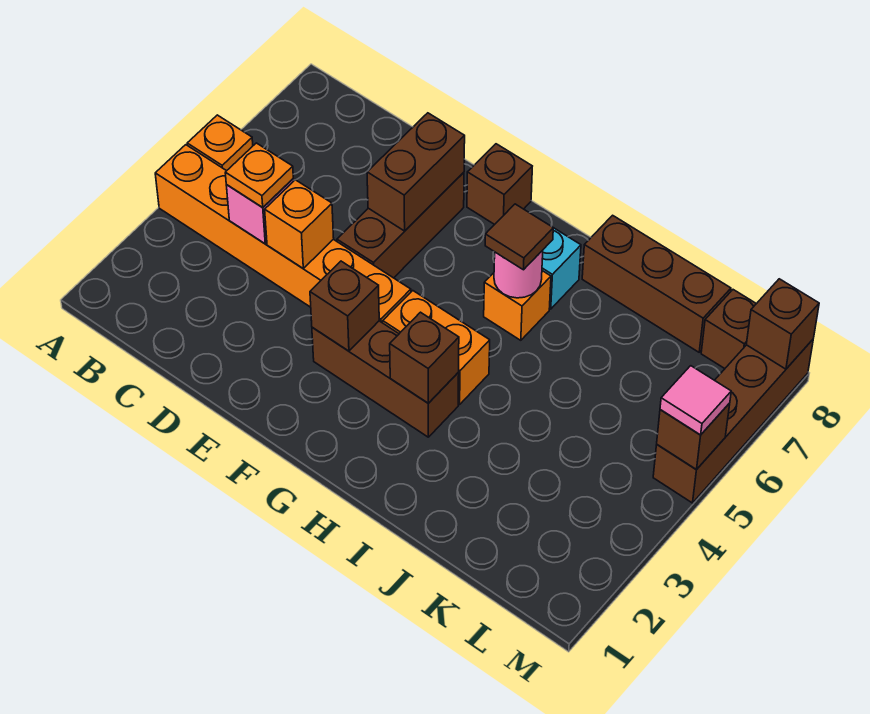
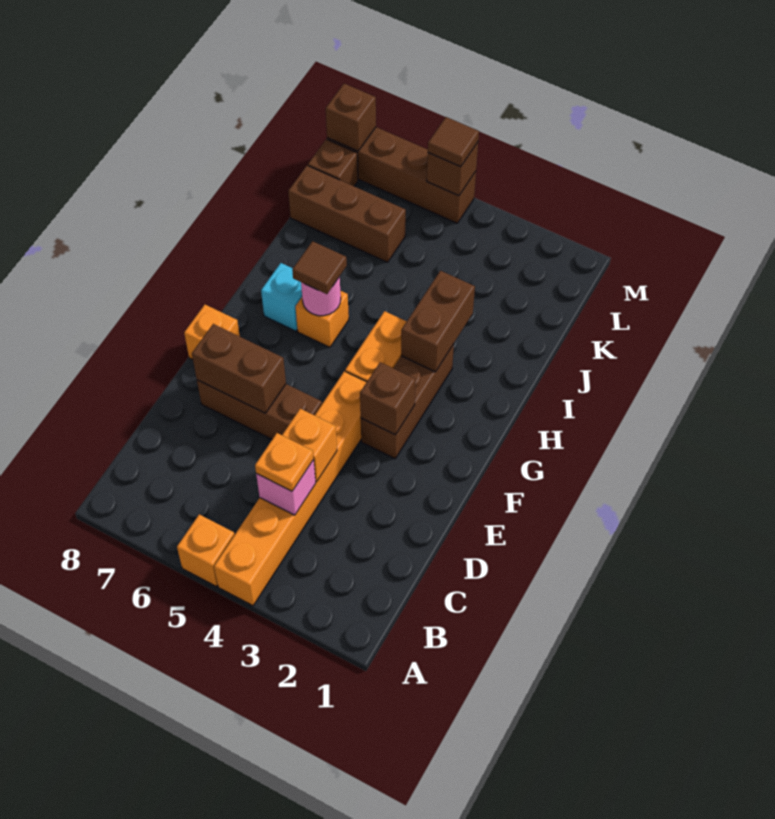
brown brick F8 level 1 -> orange brick F8 level 1
brown brick H3 level 2 -> brown brick H3:I3 level 2
brown brick I8:K8 level 1 -> brown brick K6:K8 level 1
pink tile M5 level 3 -> brown tile M5 level 3

